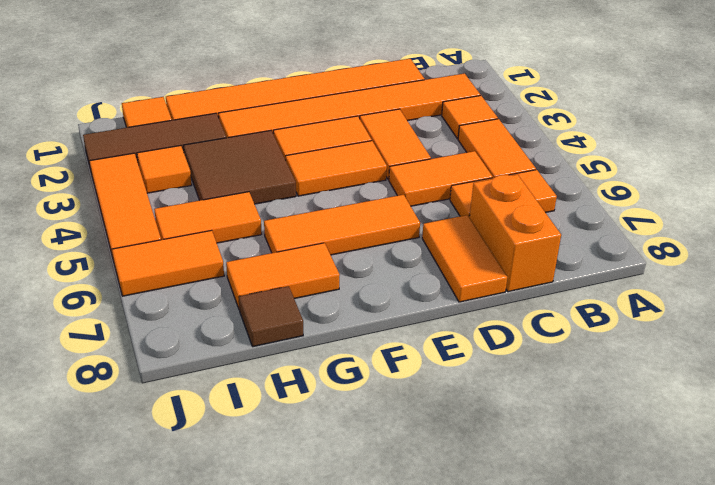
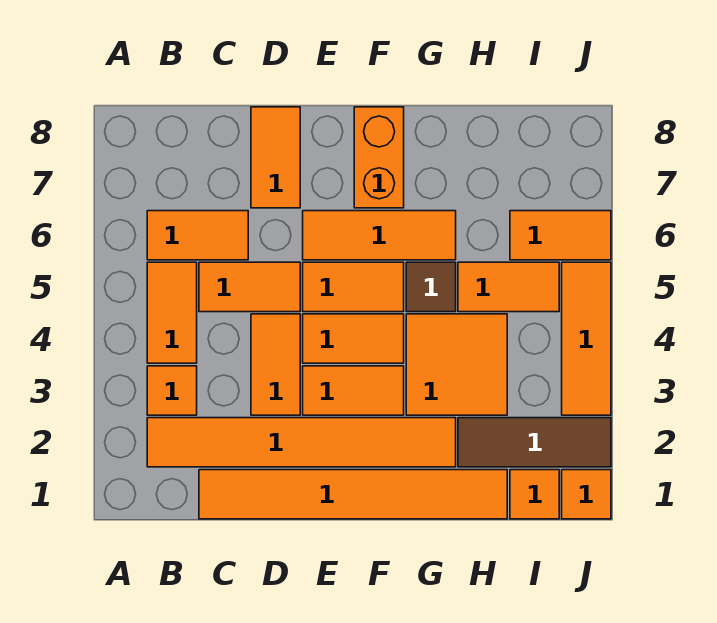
orange brick C7:C8 level 1 -> orange brick F7:F8 level 1
brown tile G3:H4 level 1 -> orange tile G3:H4 level 1
orange tile G7:H7 level 1 -> orange tile E5:F5 level 1
brown tile H8 level 1 -> brown tile G5 level 1
orange tile I3 level 1 -> orange tile J1 level 1

